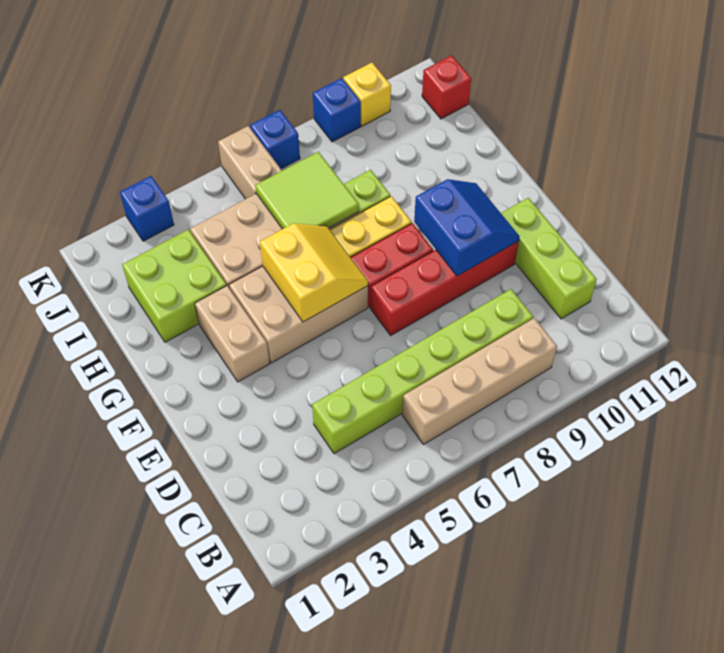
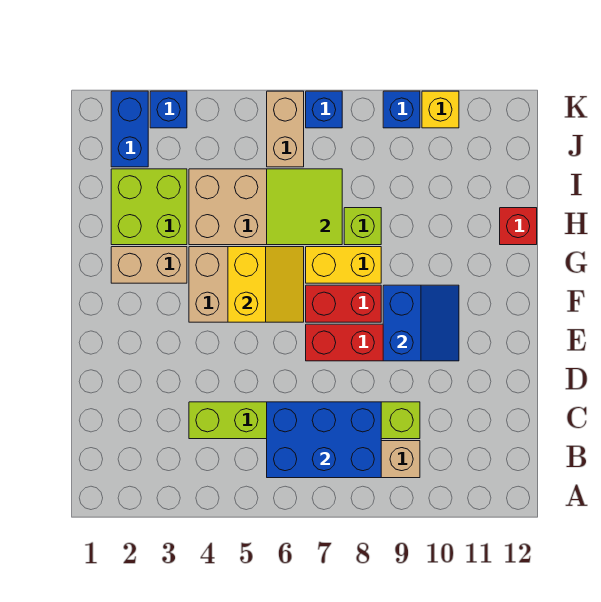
none -> blue brick B6:C8 level 2
lime brick C11:E11 level 1 -> none
tan brick F3:G3 level 1 -> tan brick G2:G3 level 1
none -> blue brick J2:K2 level 1
red brick J12 level 1 -> red brick H12 level 1

